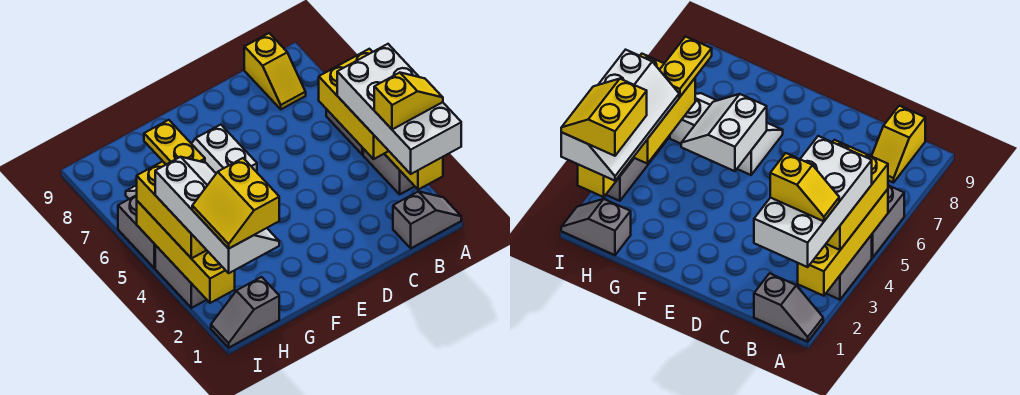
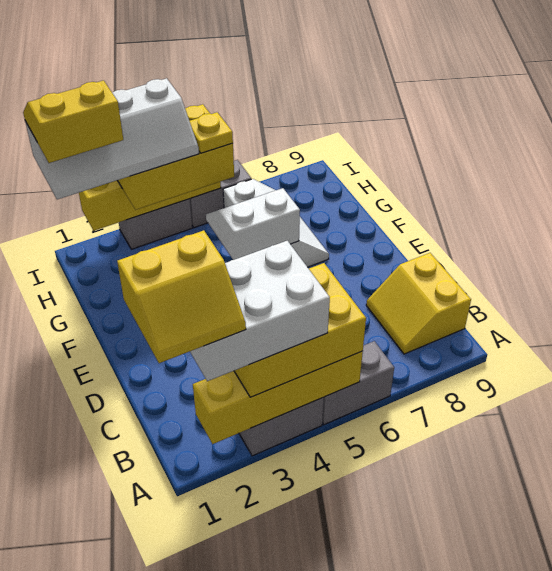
grey slope A1:B1 level 1 top B -> none
white brick A1:B4 level 4 -> white brick A2:B4 level 4
yellow slope A2:B2 level 5 top B -> yellow slope A1:B2 level 5 top B
yellow slope B8:B9 level 1 top 9 -> yellow slope B8:C9 level 1 top 9
grey slope H1:I1 level 1 top H -> none
yellow plate H5:H6 level 4 -> yellow plate H5 level 4

